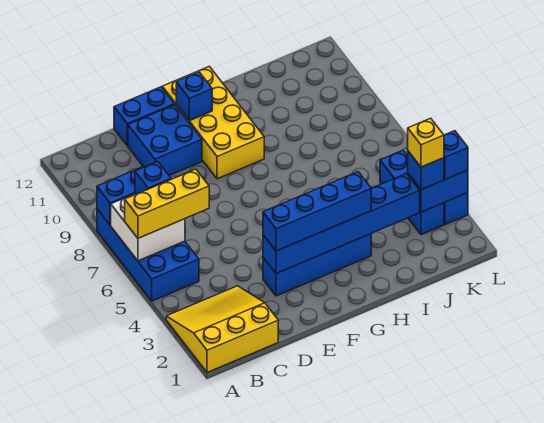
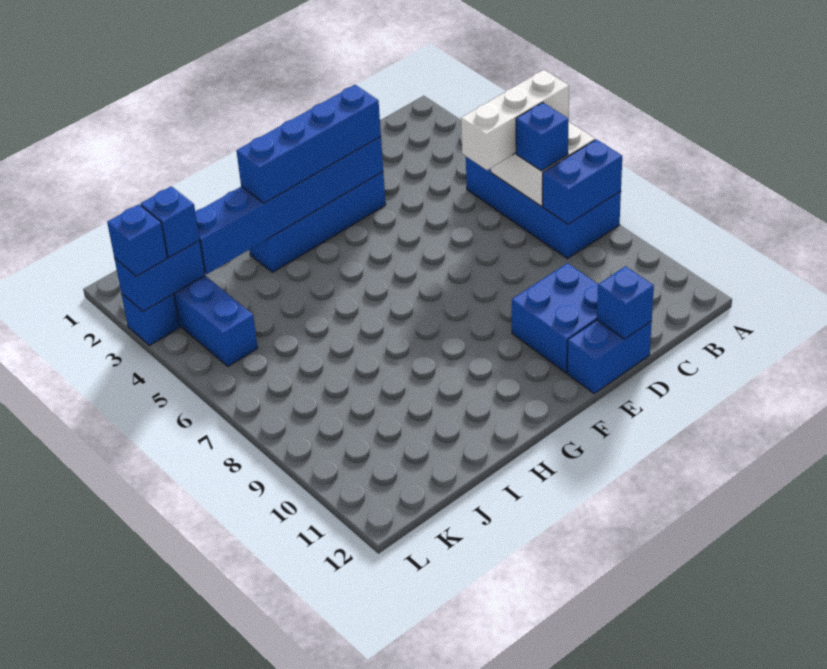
yellow slope A1:C3 level 1 top 1 -> none
yellow brick A6:C6 level 3 -> white brick A6:C6 level 3
yellow brick F9:G12 level 1 -> none
blue brick F11 level 2 -> blue brick D12 level 2
yellow brick K3 level 4 -> none

